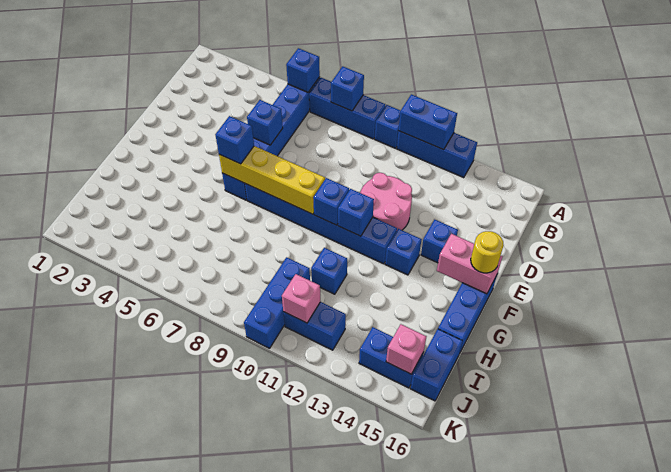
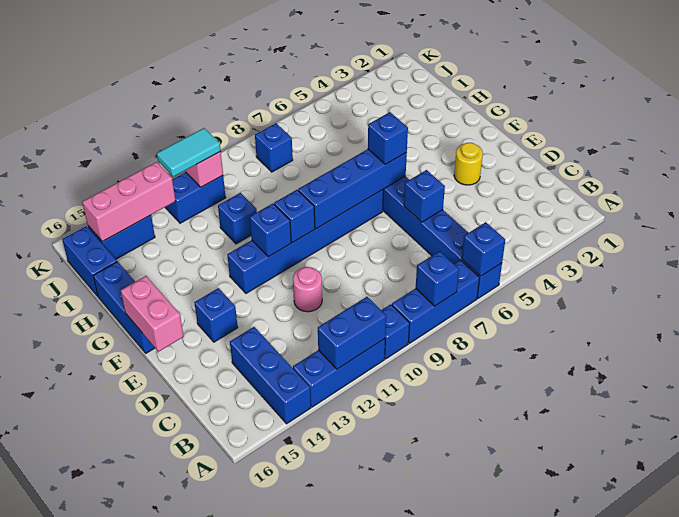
pink round brick D11:E12 level 1 -> pink round brick D11 level 1
yellow brick F6:F9 level 2 -> blue brick F6:F9 level 2
blue brick F13 level 1 -> blue brick J8 level 1
pink brick F15:F16 level 2 -> pink brick E16:F16 level 2
yellow round brick F16 level 3 -> yellow round brick E3 level 1
blue brick I10:K10 level 1 -> blue brick A14:C14 level 1
none -> cyan tile J11:J12 level 3
pink brick J15 level 2 -> pink brick J13:J15 level 2

